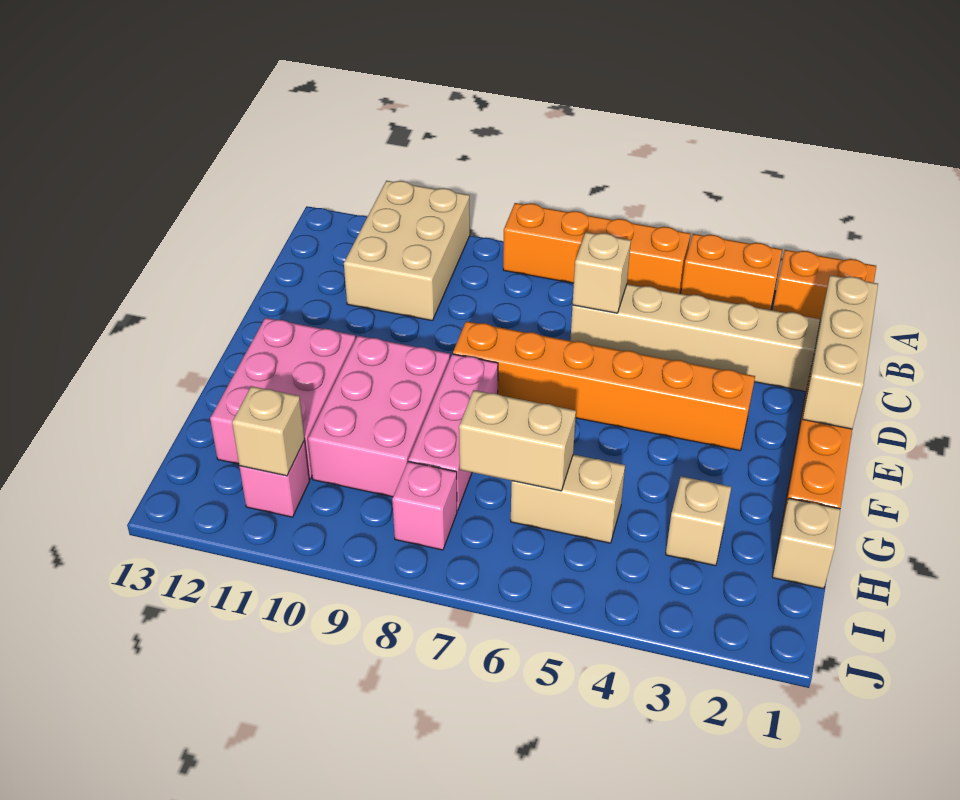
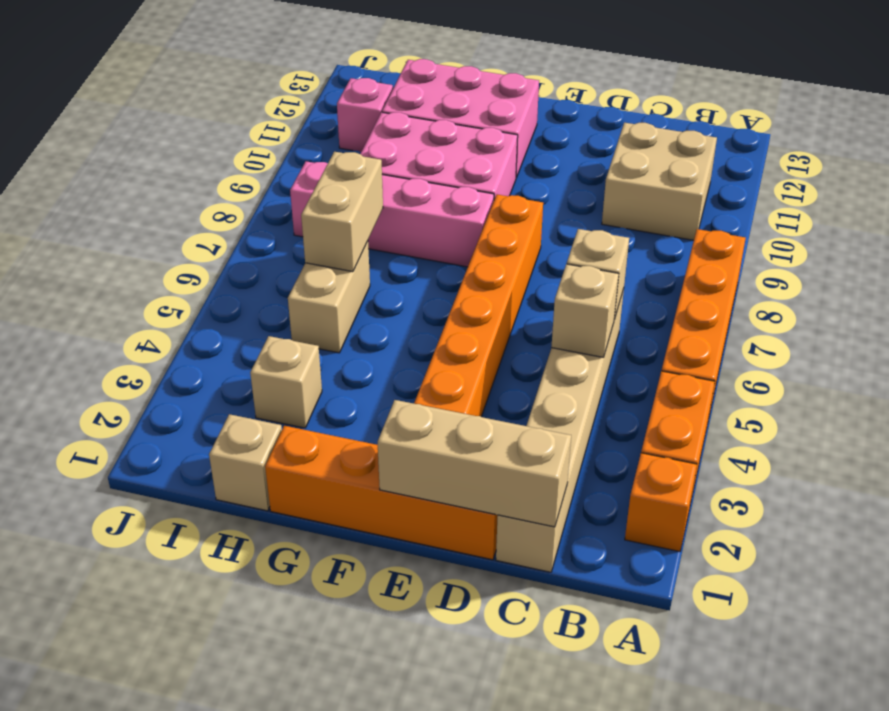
orange brick A1:A2 level 1 -> orange brick A2 level 1
tan brick A10:C11 level 1 -> tan brick B10:C11 level 1
tan brick I11 level 2 -> tan brick C5 level 2

